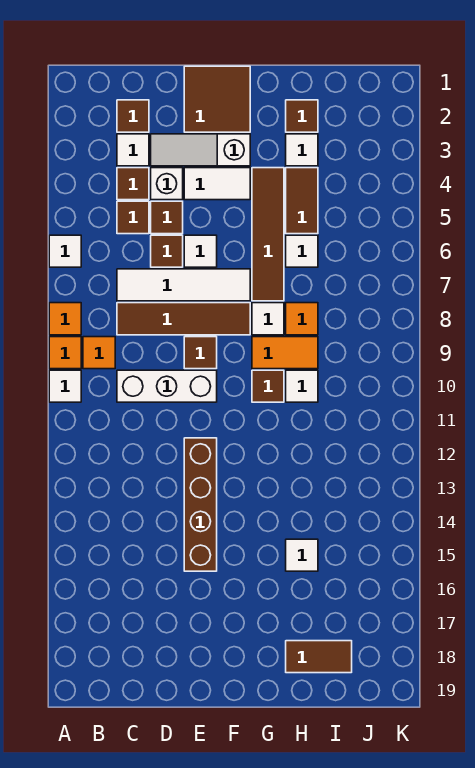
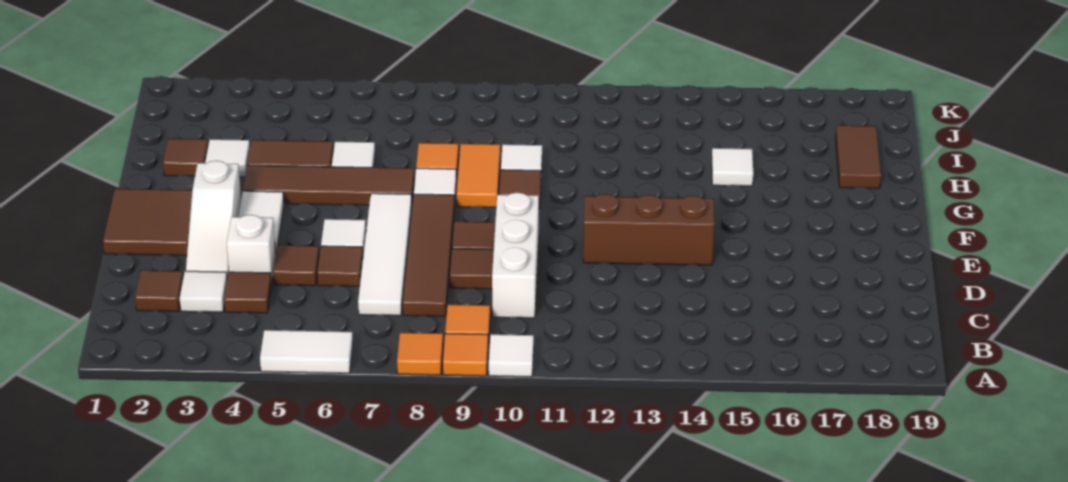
white tile A6 level 1 -> white tile A5:A6 level 1
brown tile C5 level 1 -> brown tile D9 level 1
brown brick E12:E15 level 1 -> brown brick E12:E14 level 1

